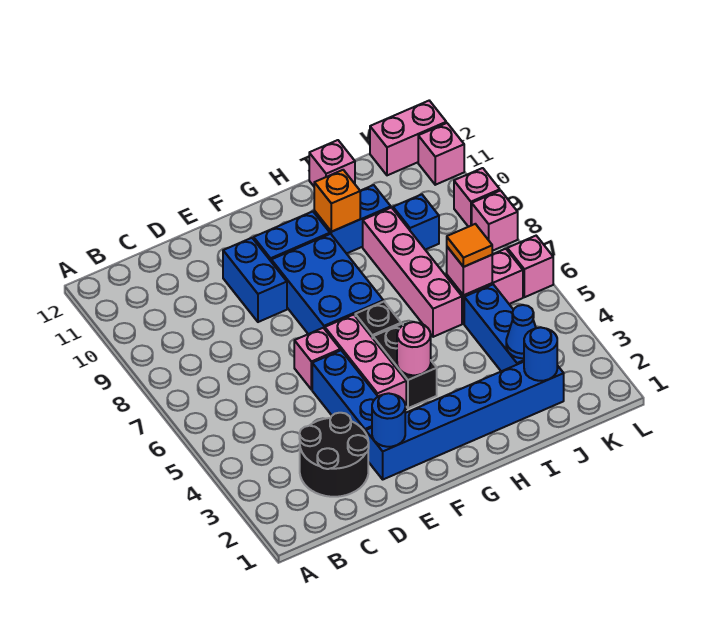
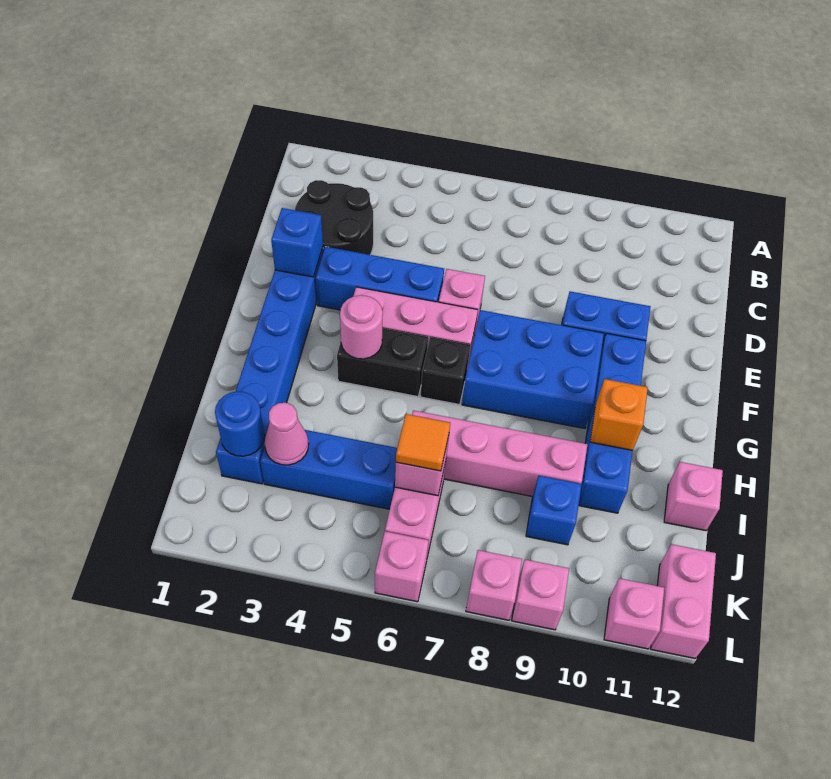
blue round brick E2 level 2 -> blue brick E2 level 2
blue cone J3 level 2 -> pink cone J3 level 2

